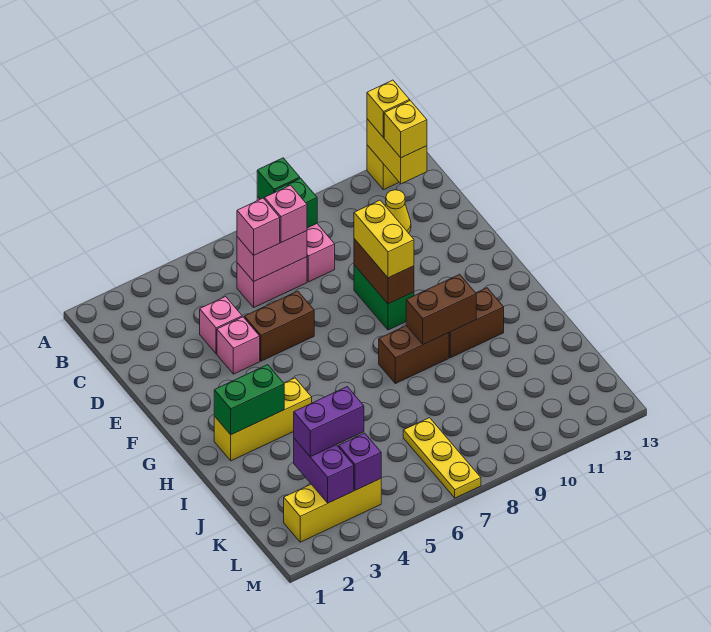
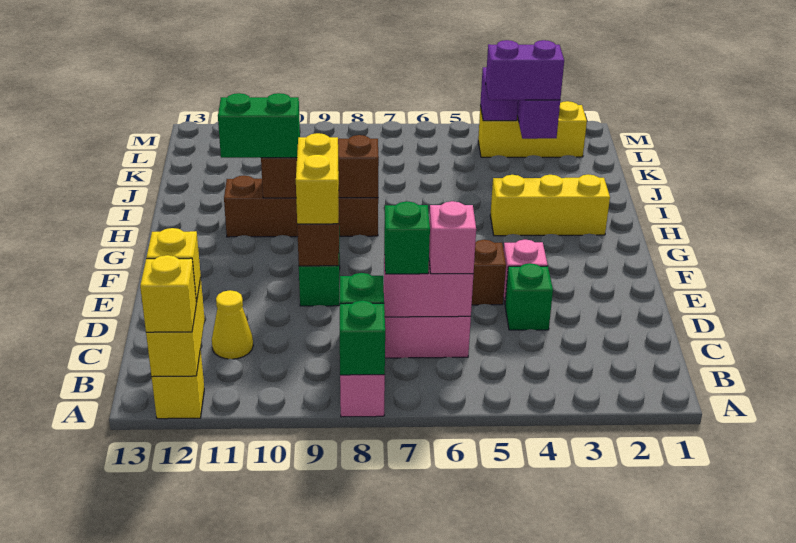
pink brick C7 level 3 -> green brick C7 level 3
pink brick D4 level 1 -> green brick D4 level 1
green brick H2:H3 level 2 -> green brick H10:H11 level 3
brown brick H9:H10 level 2 -> brown brick H8:H10 level 2
yellow plate K7:M7 level 1 -> none

